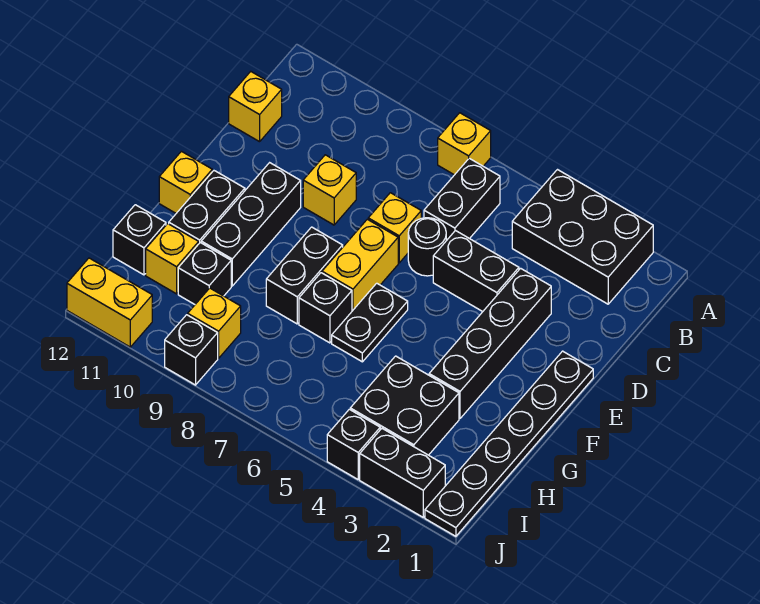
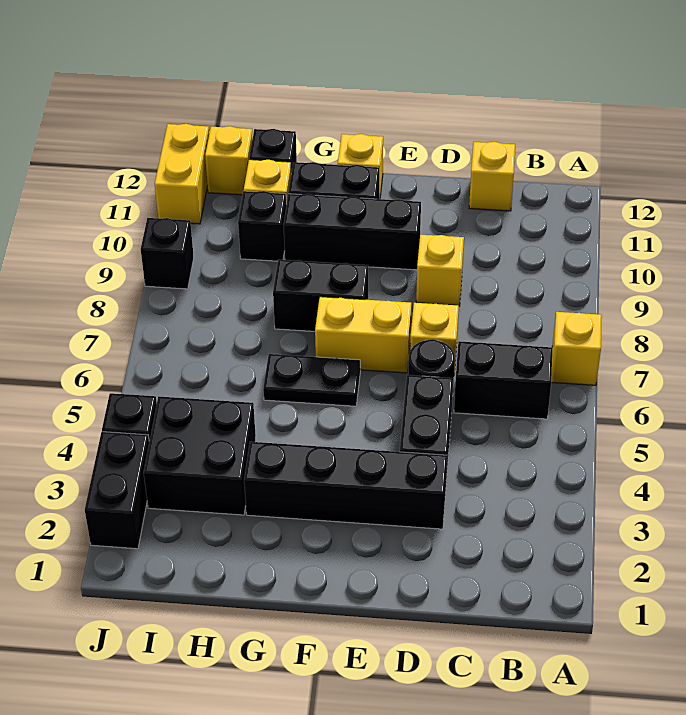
black brick A2:B4 level 1 -> none
black plate E1:J1 level 1 -> none
black brick G7 level 1 -> none
yellow brick I9 level 1 -> yellow brick I12 level 1

